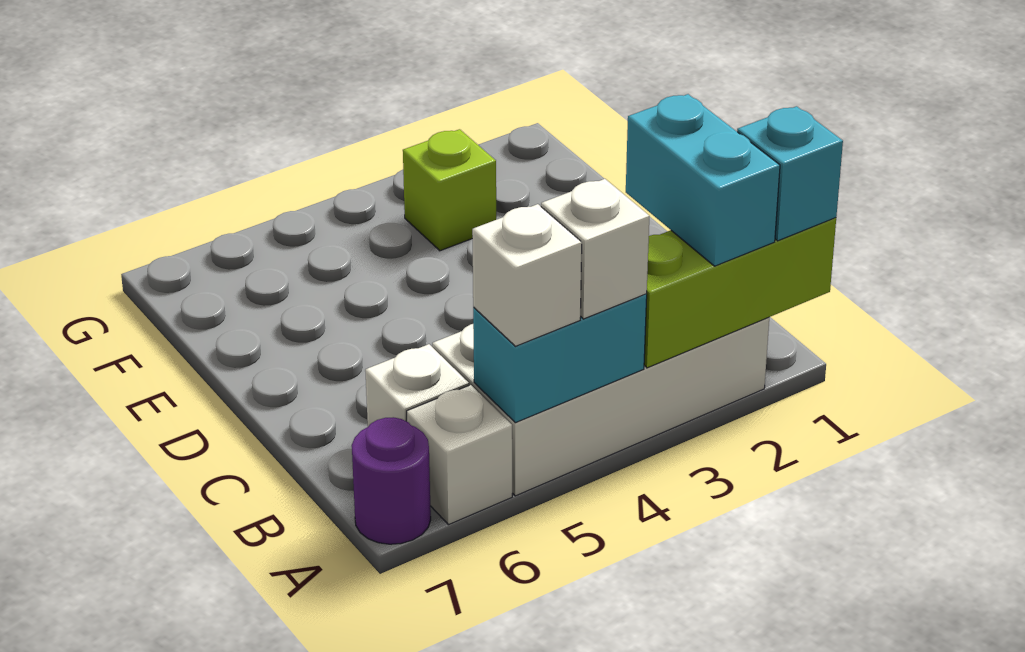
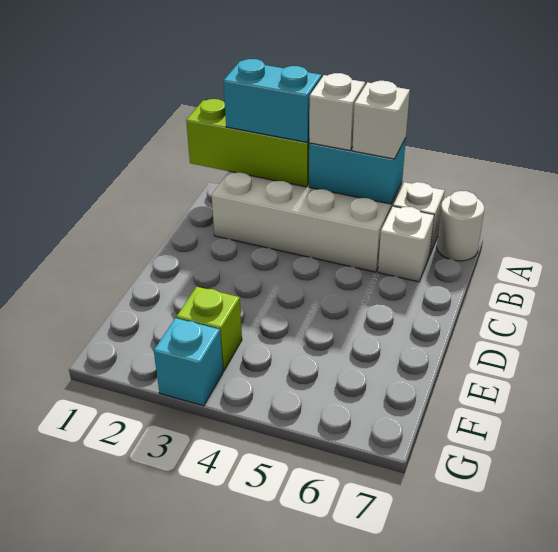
cyan brick A1 level 3 -> cyan brick G3 level 1
cyan brick A2:B2 level 3 -> cyan brick A2:A3 level 3
purple round brick A7 level 1 -> white round brick A7 level 1

